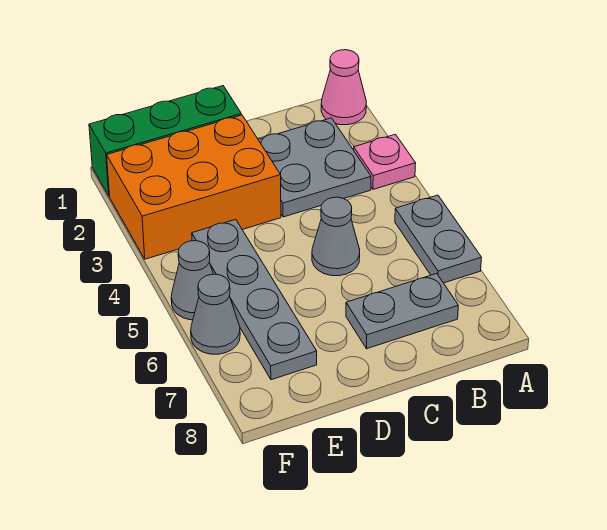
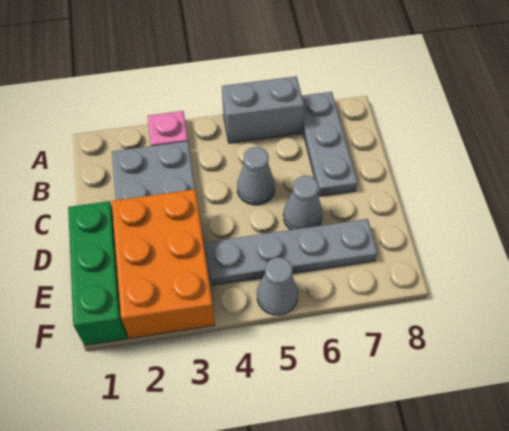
pink cone A1 level 1 -> none
grey plate A5:A6 level 1 -> grey brick A5:A6 level 1
grey plate B7:C7 level 1 -> grey plate A7:C7 level 1
grey cone F6 level 1 -> grey cone D6 level 1

